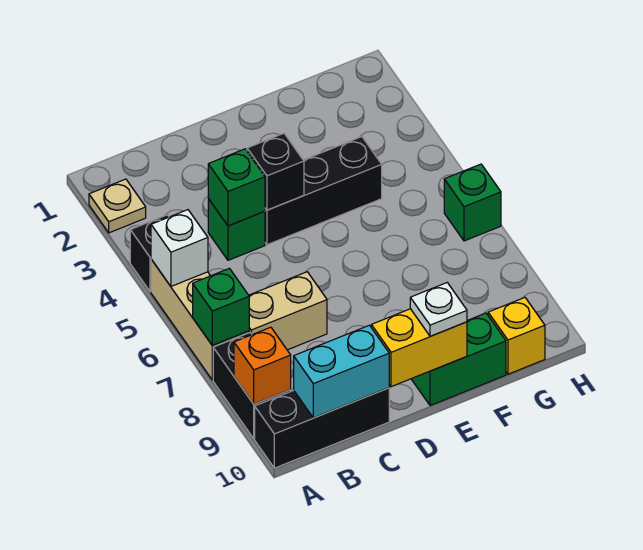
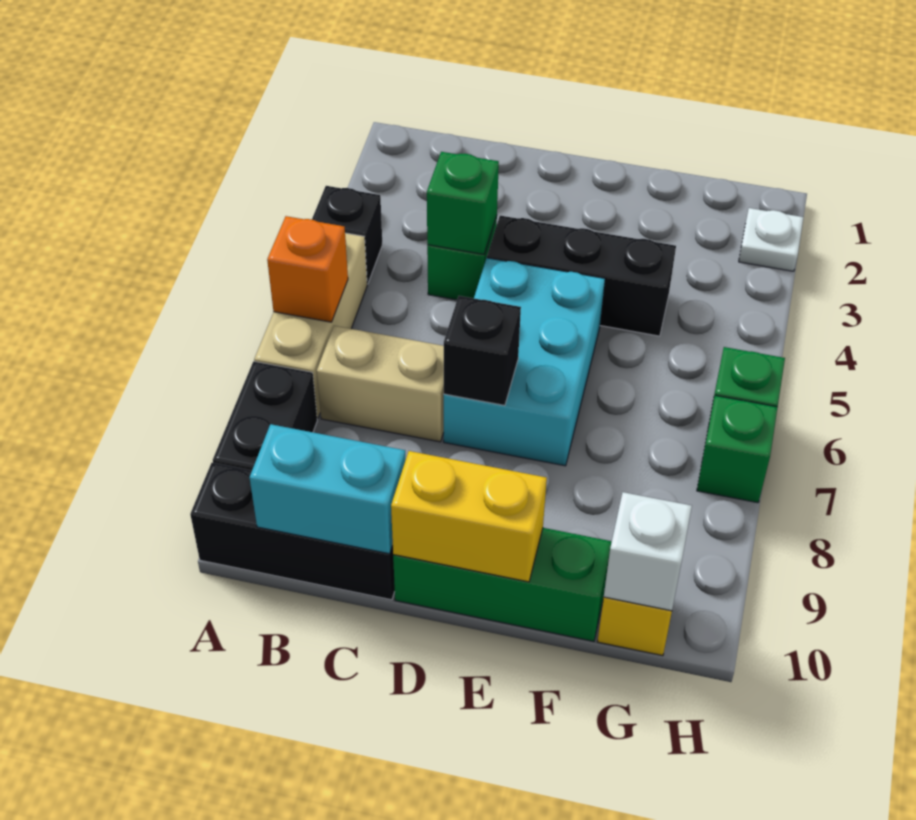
tan plate A2 level 1 -> none
white brick A5 level 2 -> white brick G10 level 2
green brick A7 level 2 -> green brick H7 level 1
orange brick A9 level 2 -> orange brick A6 level 2
black brick D4 level 2 -> black brick D7 level 2
none -> cyan brick D5:E7 level 1
green brick E10:F10 level 1 -> green brick D10:F10 level 1
white plate E10 level 3 -> white plate H2 level 1

